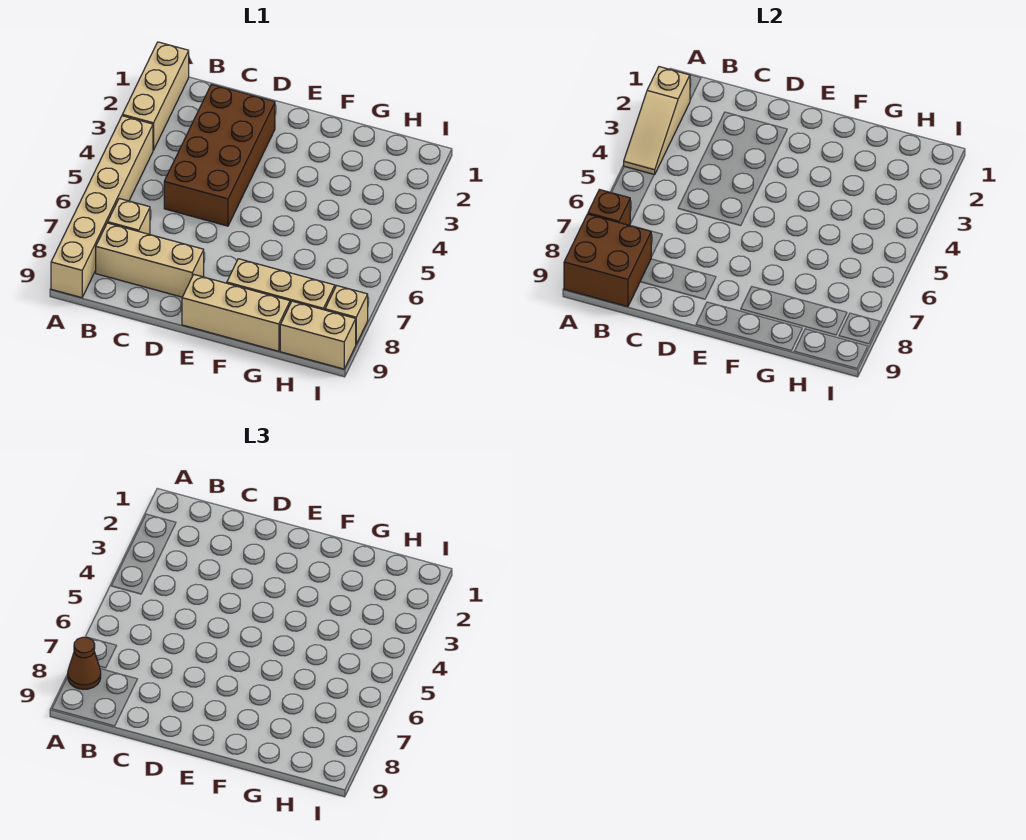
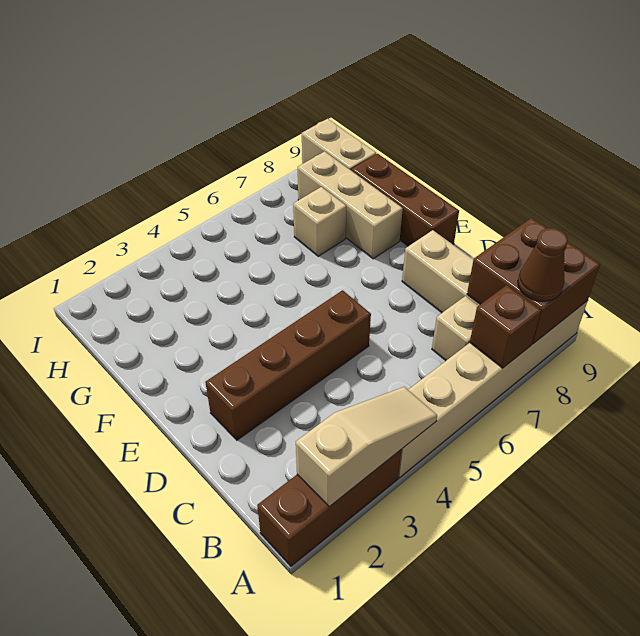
tan brick A1:A3 level 1 -> brown brick A1:A3 level 1
brown brick C2:D5 level 1 -> brown brick D2:D5 level 1
tan brick E9:G9 level 1 -> brown brick E9:G9 level 1
tan brick I8 level 1 -> tan brick G7 level 1

